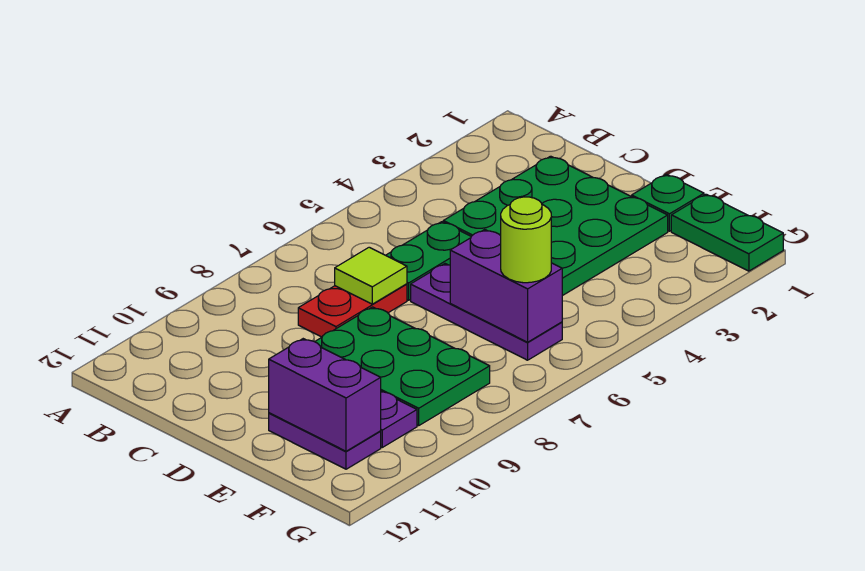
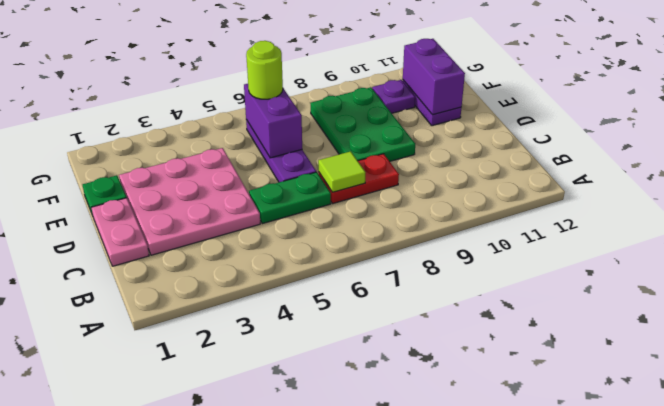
none -> pink plate C1:D1 level 1
green plate C2:E4 level 1 -> pink plate C2:E4 level 1
green plate F1:G1 level 1 -> none

